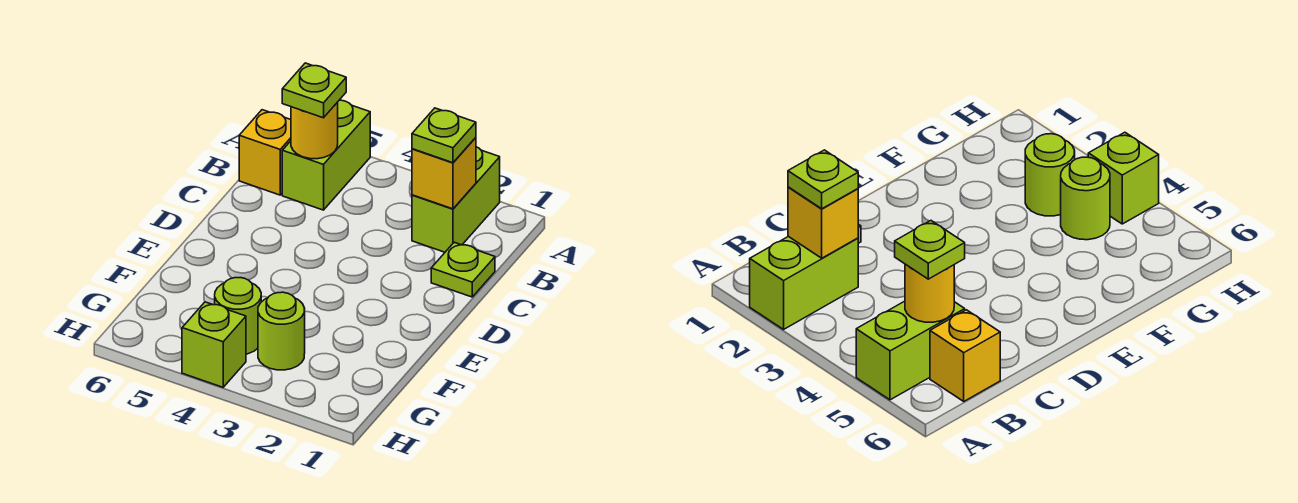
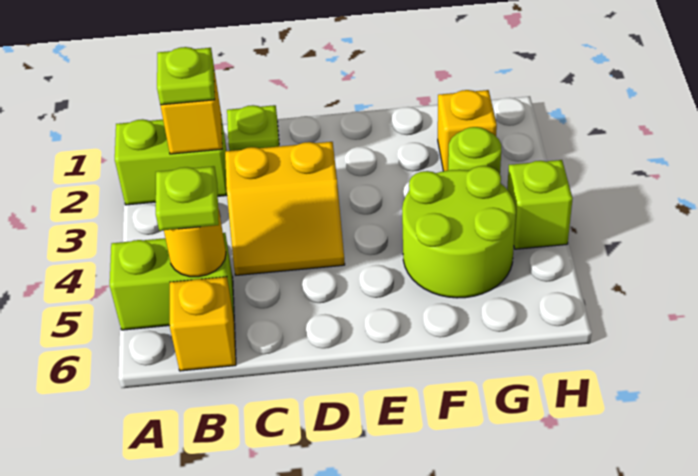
none -> yellow slope C3:D4 level 1 top 3
none -> yellow brick G2 level 1
lime round brick G4 level 1 -> lime round brick F4:G5 level 1

